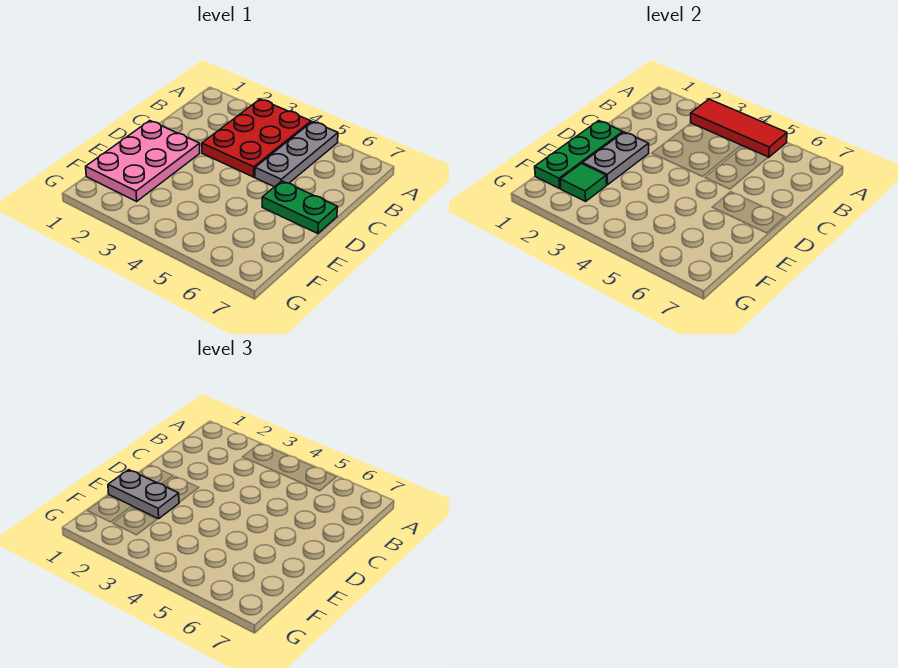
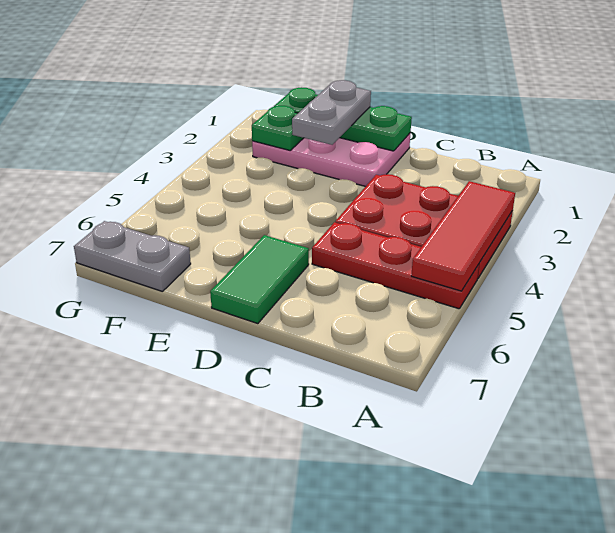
grey plate A5:C5 level 1 -> red plate A5:C5 level 1
grey plate D2:E2 level 2 -> grey plate F7:G7 level 1
green plate D6:D7 level 1 -> green tile D6:D7 level 1
green tile F2 level 2 -> green plate F2 level 2

